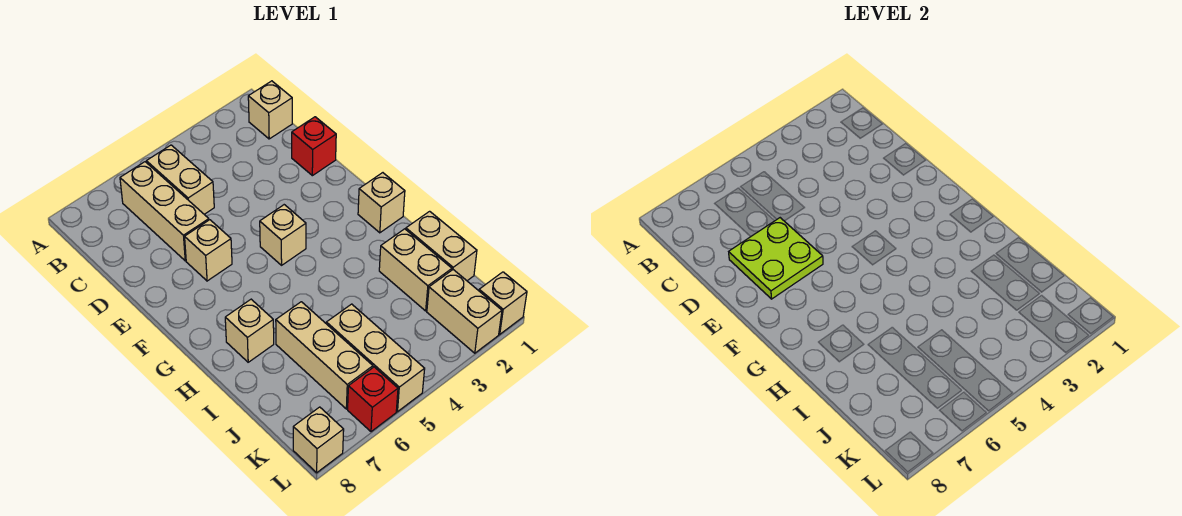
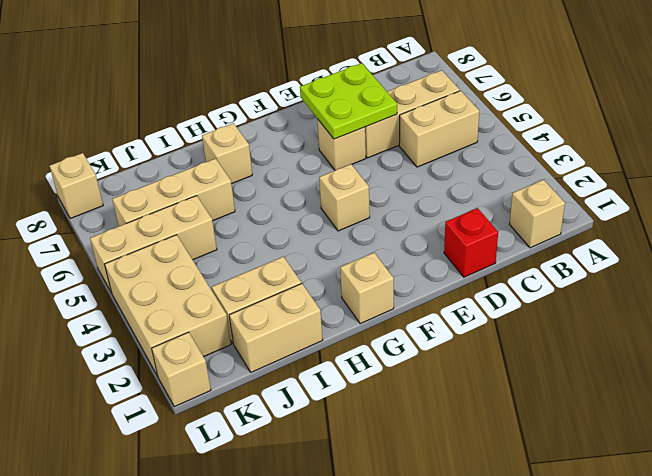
tan brick K2:L2 level 1 -> tan brick K2:L4 level 1
red brick L6 level 1 -> none

